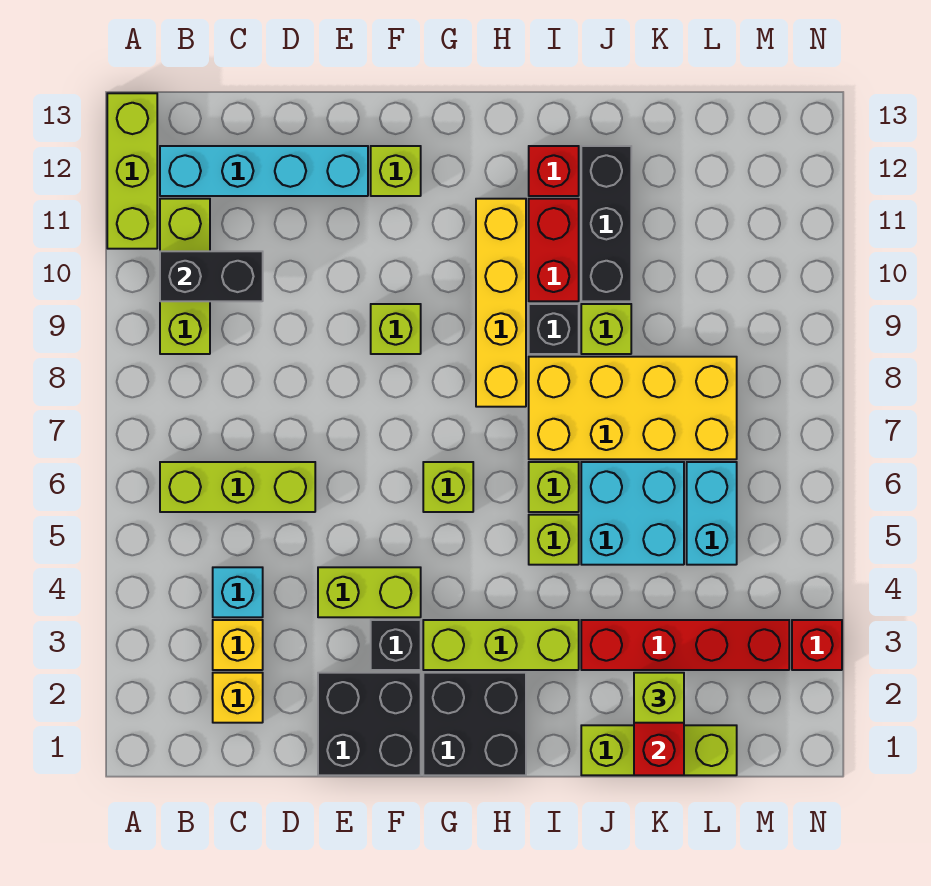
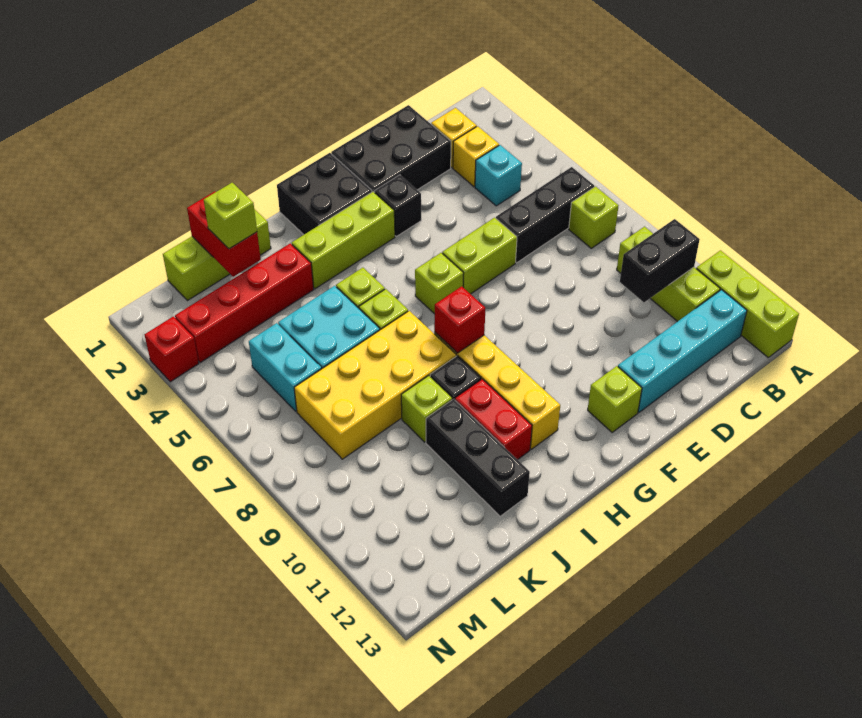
lime brick B6:D6 level 1 -> black brick B6:D6 level 1
black brick E1:F2 level 1 -> black brick D1:F2 level 1
lime brick E4:F4 level 1 -> lime brick E6:F6 level 1
lime brick F9 level 1 -> lime brick B7 level 1
red brick I12 level 1 -> red brick H8 level 2

